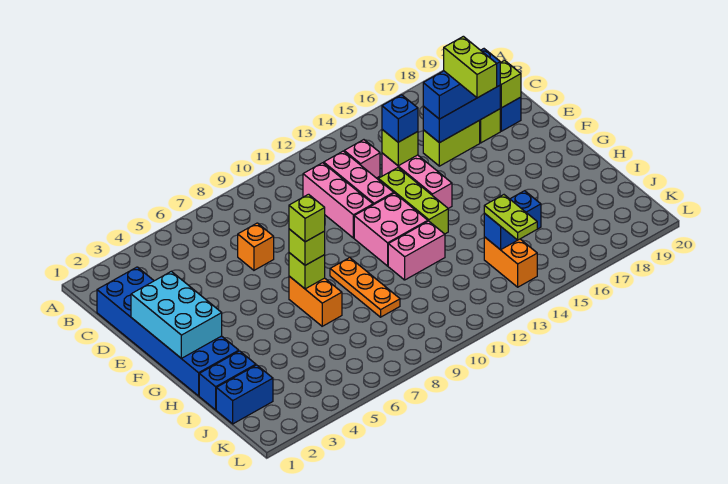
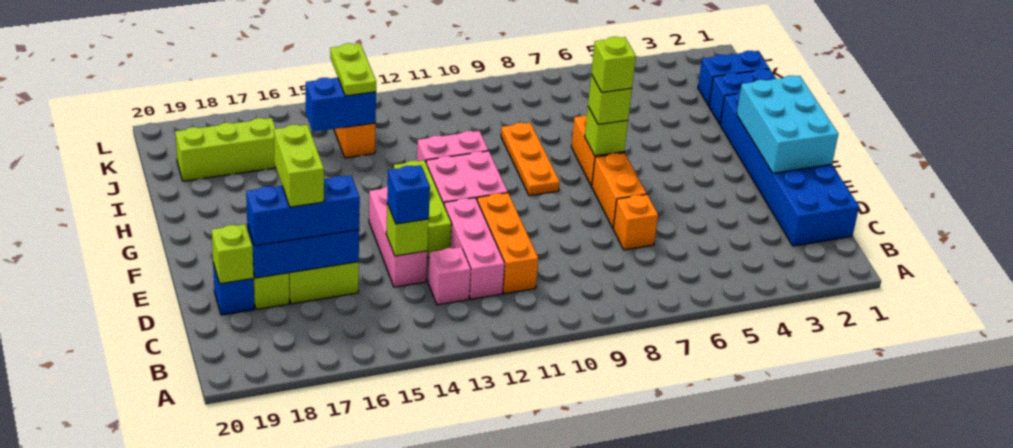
pink brick C11:E11 level 1 -> orange brick C11:E11 level 1
none -> orange brick E7:F7 level 1
none -> lime brick J17:J19 level 1

